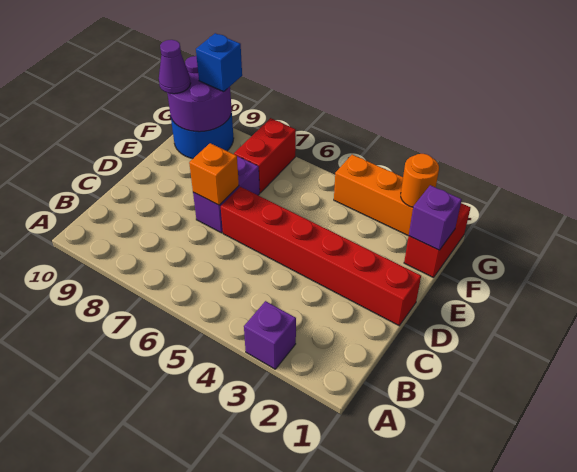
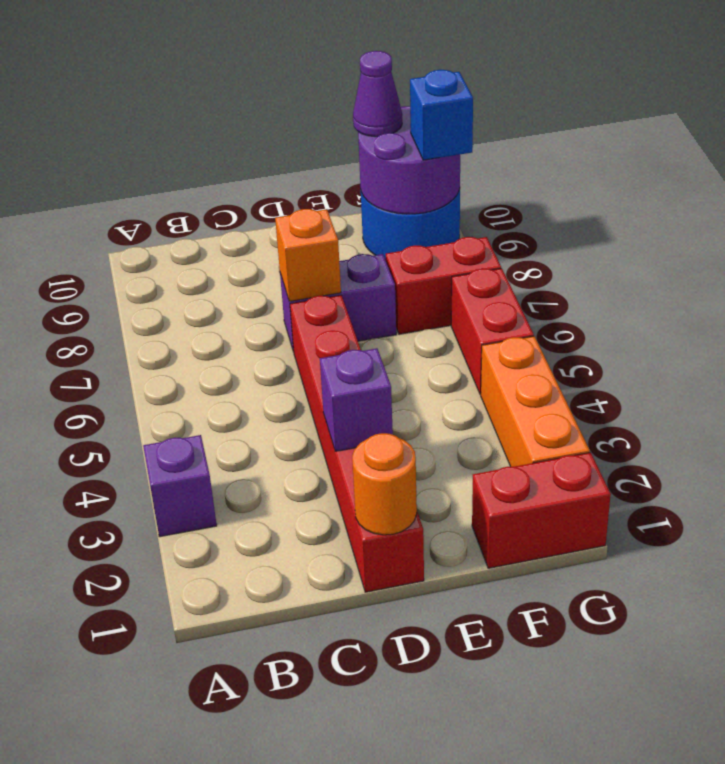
purple brick F1 level 2 -> purple brick D3 level 2
orange round brick G2 level 2 -> orange round brick D1 level 2
none -> red brick G5:G6 level 1

